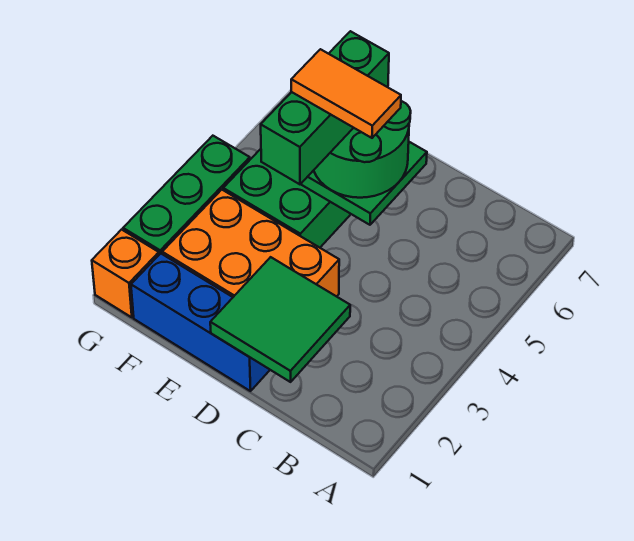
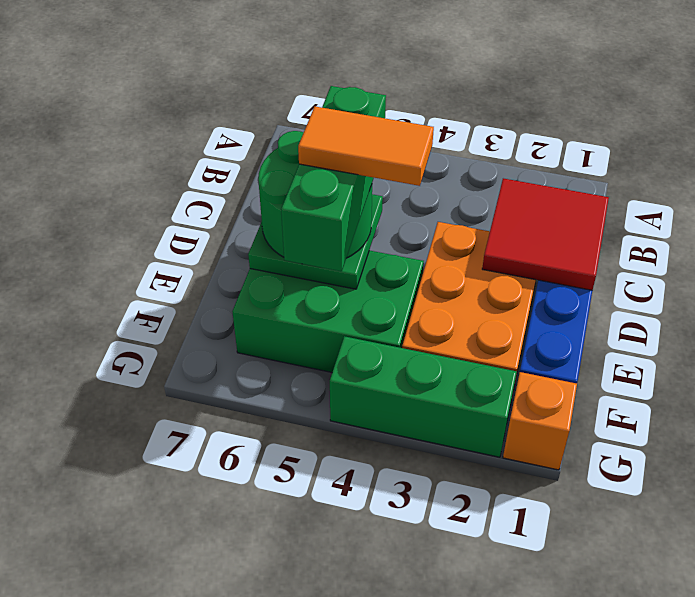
green tile C1:D2 level 2 -> red tile C1:D2 level 2
orange tile D5:E5 level 5 -> orange tile E4:E5 level 5
green brick E4:E6 level 4 -> green brick D5:F5 level 4

